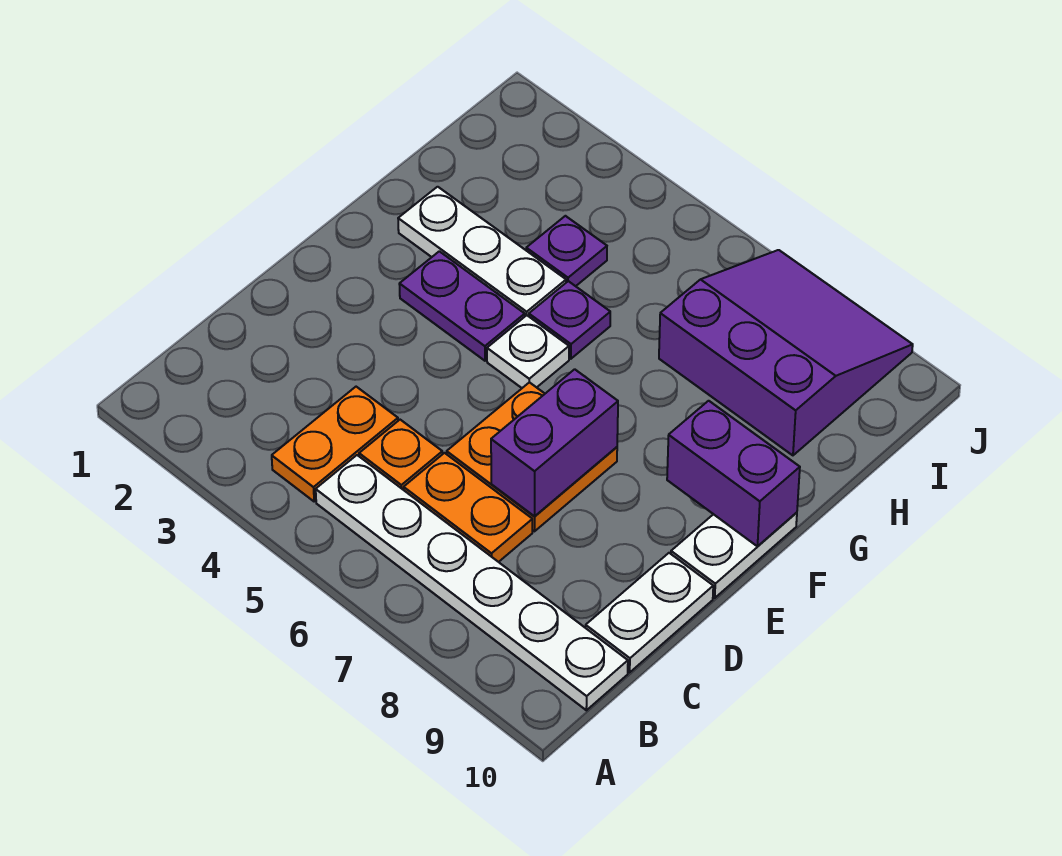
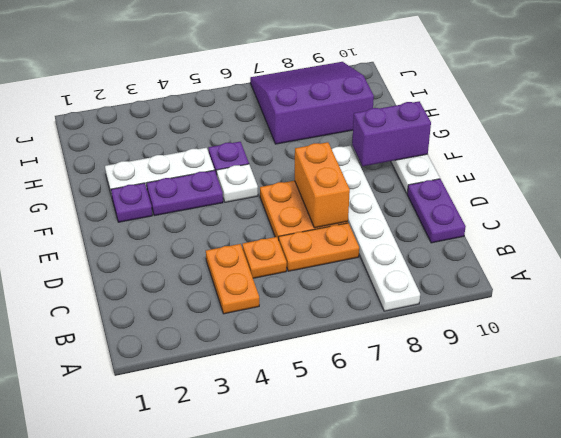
white plate B5:B10 level 1 -> white plate A8:F8 level 1
white plate C10:D10 level 1 -> purple plate C10:D10 level 1
purple brick D7:E7 level 2 -> orange brick D7:E7 level 2
purple plate H4 level 1 -> purple plate F2 level 1

